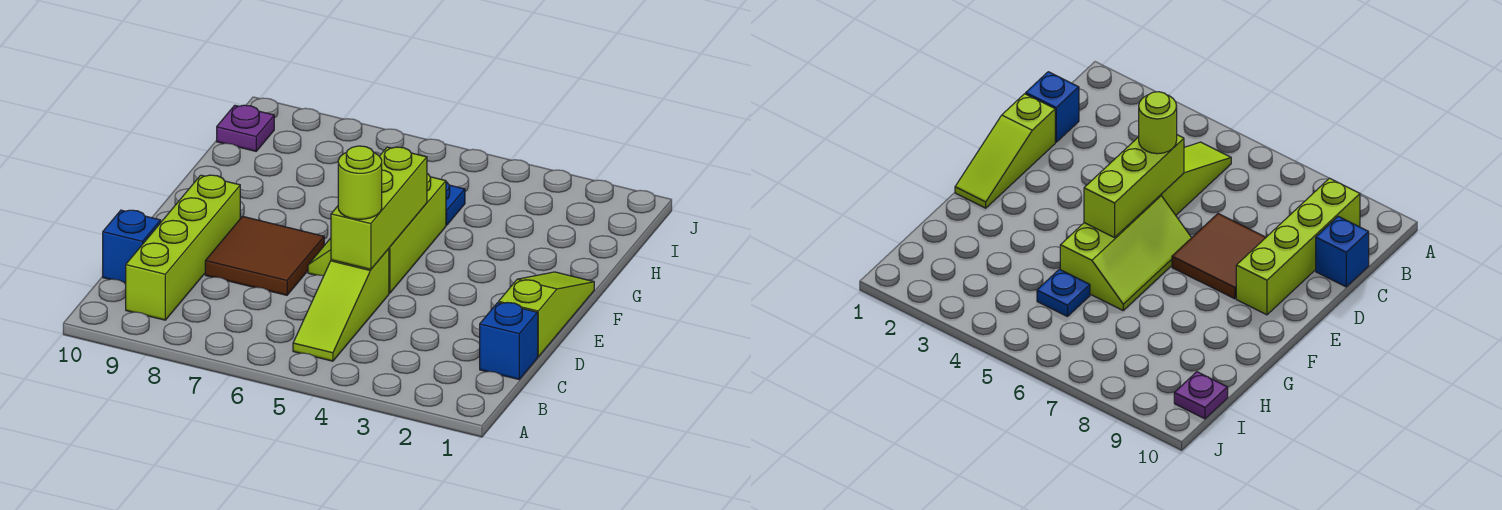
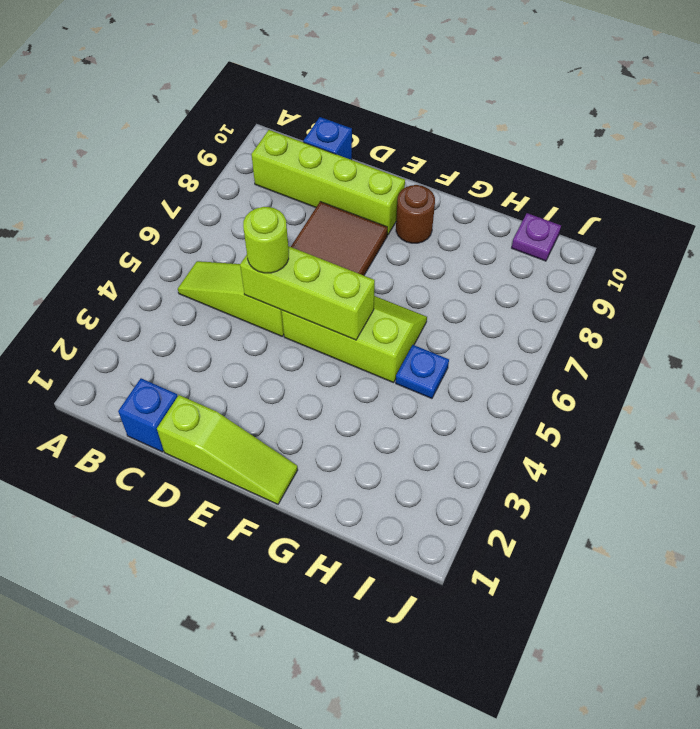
none -> brown round brick F9 level 1

